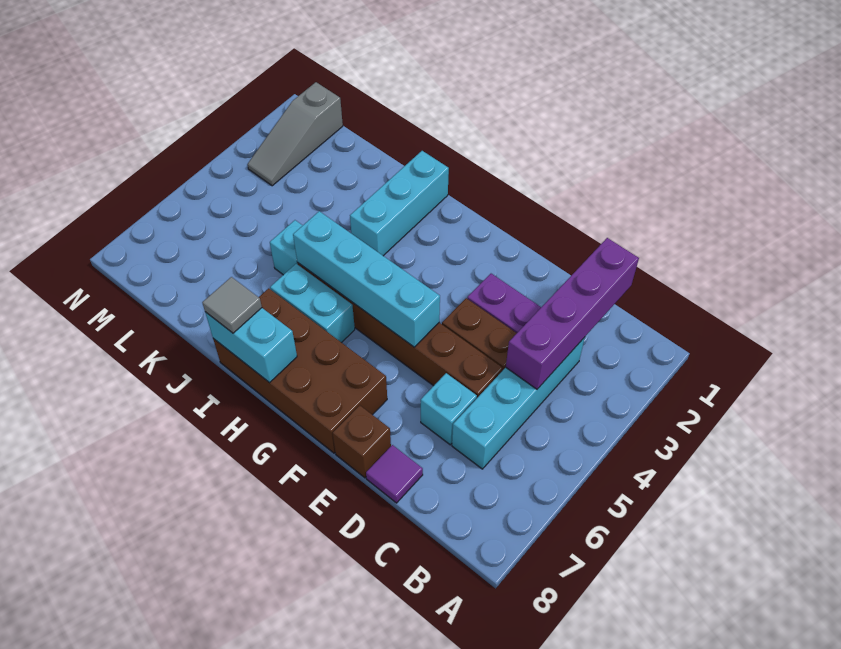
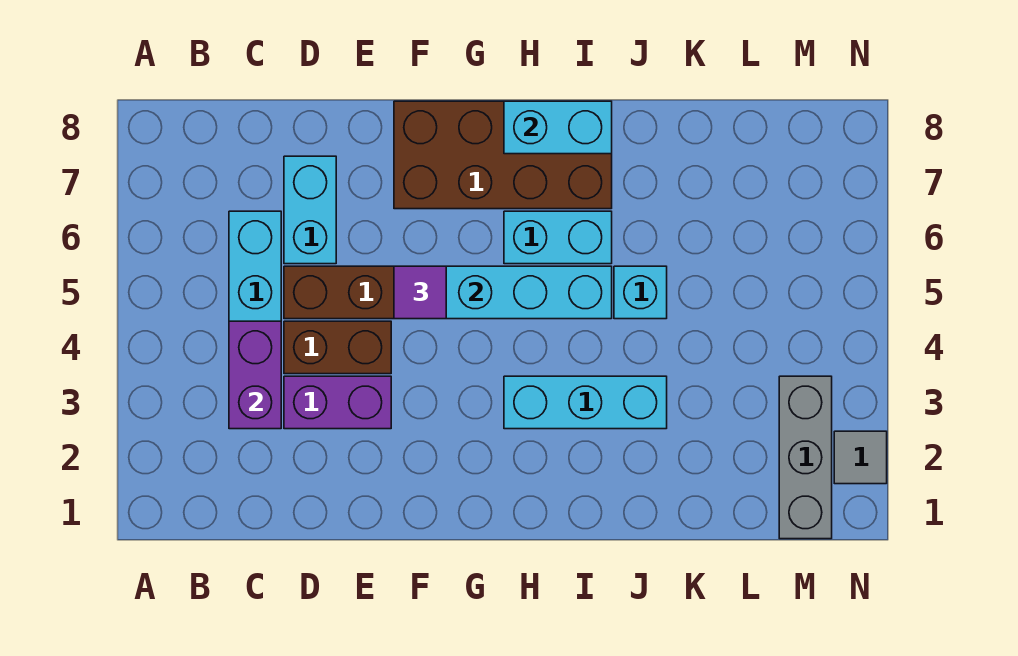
purple brick C1:C4 level 2 -> purple brick C3:C4 level 2
cyan brick D6 level 1 -> cyan brick D6:D7 level 1
purple tile D8 level 1 -> purple tile F5 level 3
brown brick E8 level 1 -> none
cyan brick I1:I3 level 1 -> cyan brick H3:J3 level 1
grey tile I8 level 3 -> grey tile N2 level 1
grey slope M1:M3 level 1 top 1 -> grey brick M1:M3 level 1

